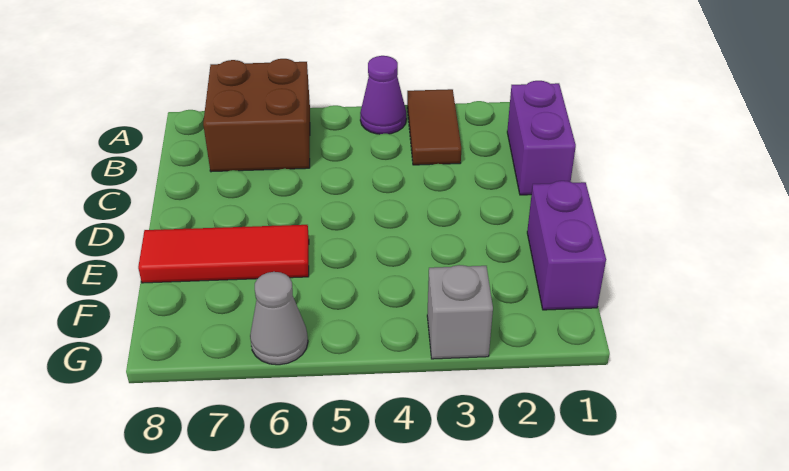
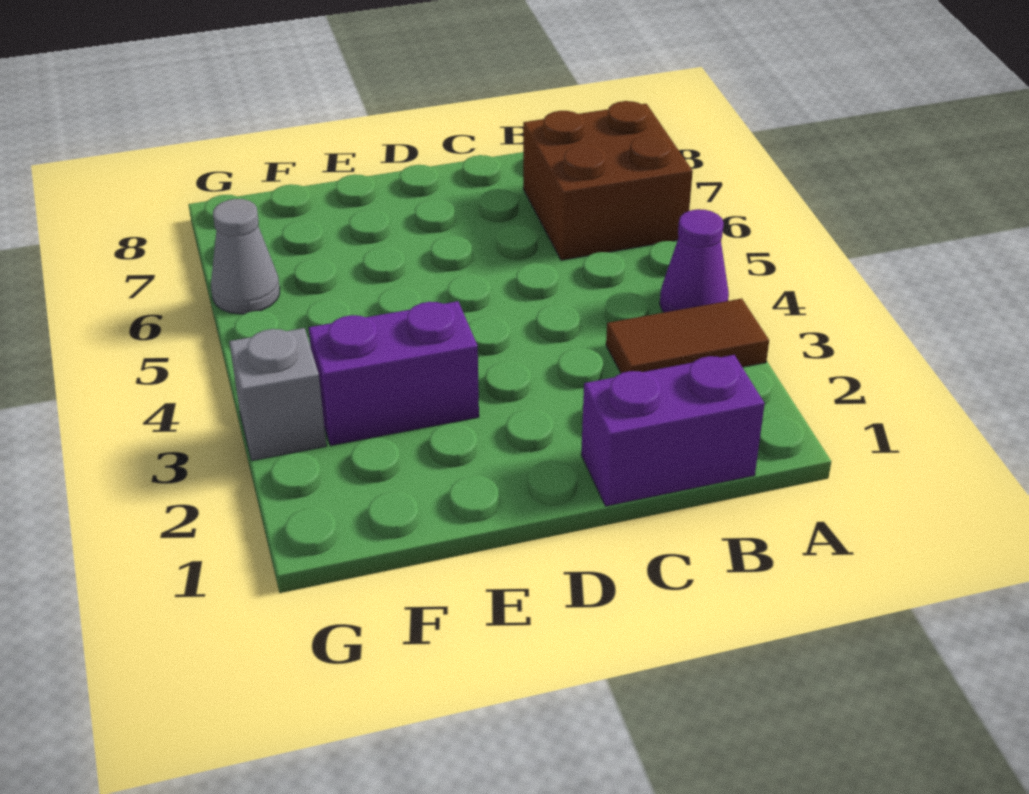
purple brick E1:F1 level 1 -> purple brick E3:F3 level 1
red tile E6:E8 level 1 -> none

